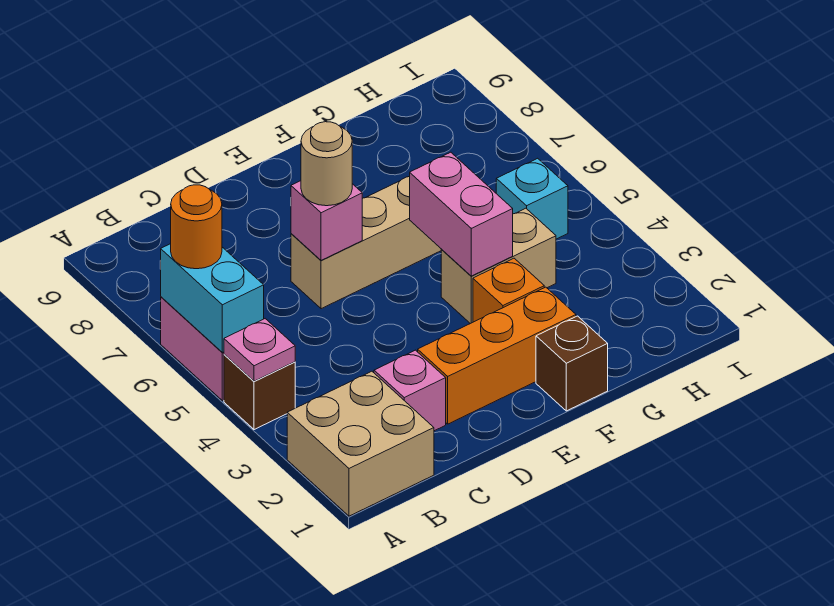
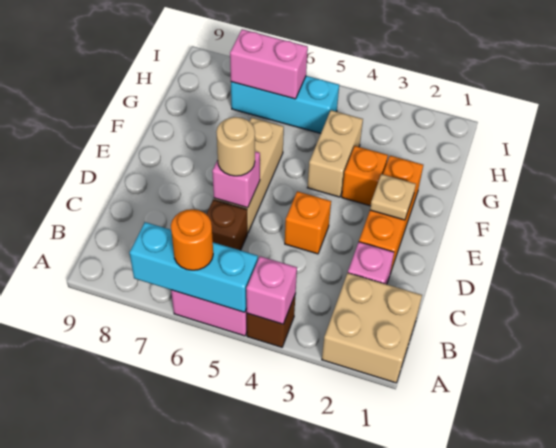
pink plate A4 level 2 -> pink brick A4 level 2
cyan brick A5:A6 level 2 -> cyan brick A5:A7 level 2
none -> orange brick D4 level 1
none -> tan plate E2 level 2
brown brick F1 level 1 -> brown brick C6 level 1
pink brick F4:F5 level 2 -> pink brick H6:H7 level 2
cyan brick H5 level 1 -> cyan brick H5:H7 level 1

